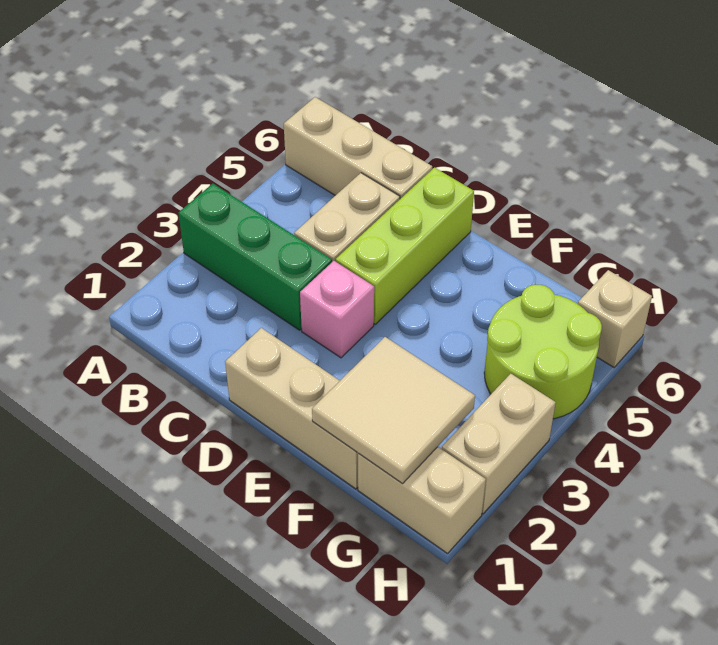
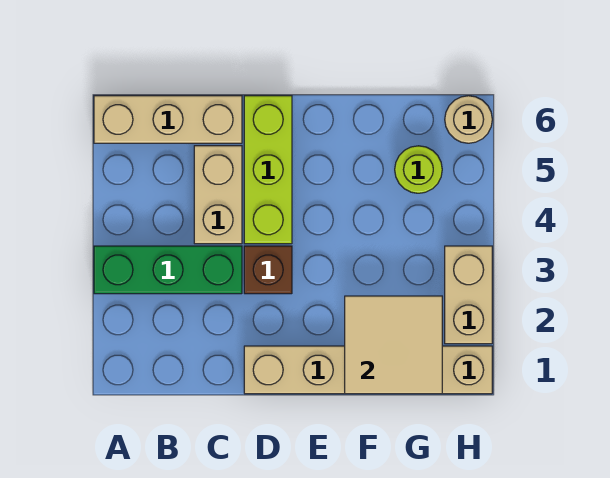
pink brick D3 level 1 -> brown brick D3 level 1
lime round brick G4:H5 level 1 -> lime round brick G5 level 1
tan brick H6 level 1 -> tan round brick H6 level 1

